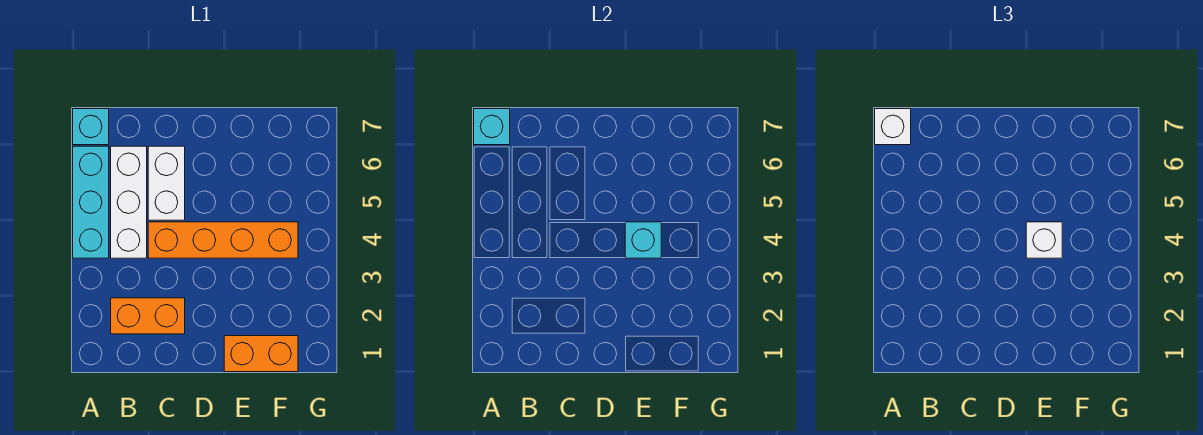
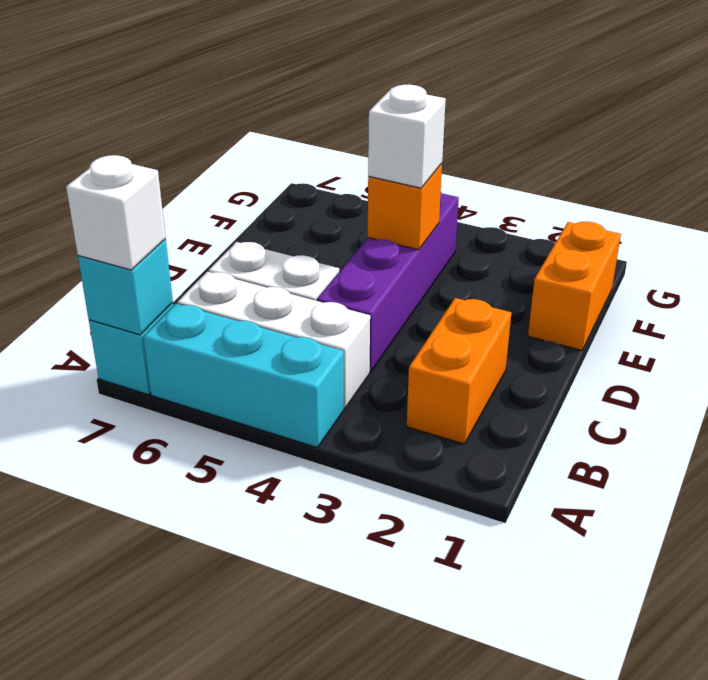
orange brick C4:F4 level 1 -> purple brick C4:F4 level 1
cyan brick E4 level 2 -> orange brick E4 level 2

